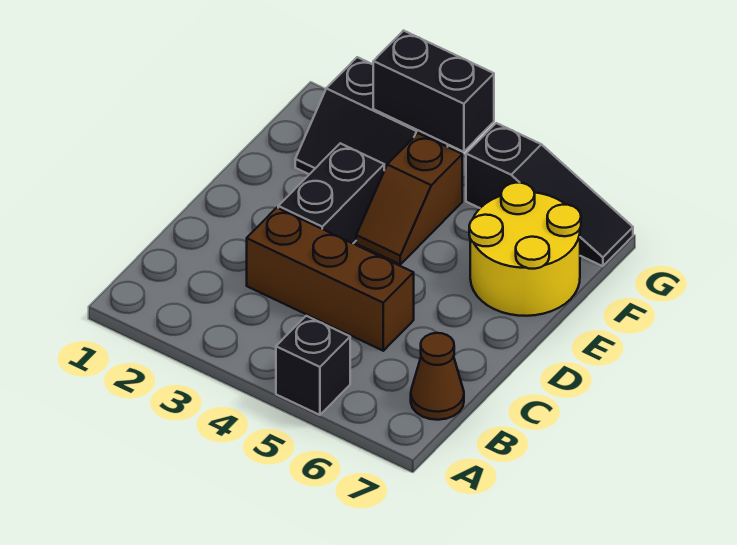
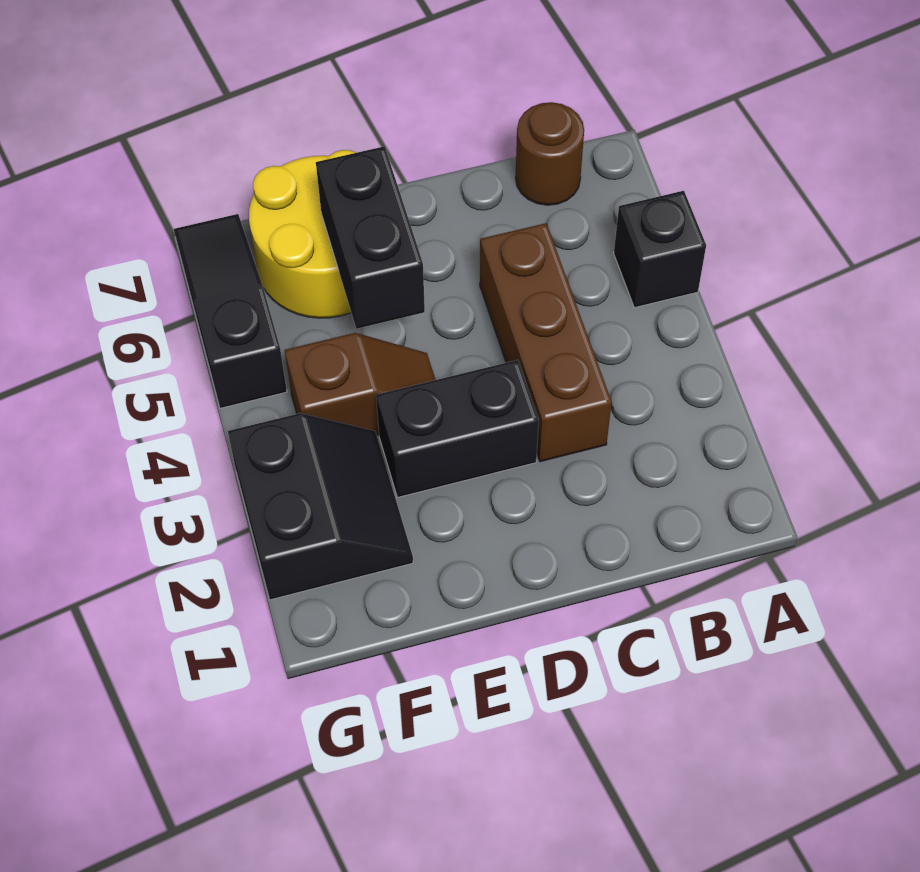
brown cone B7 level 1 -> brown round brick B7 level 1
black brick G3:G4 level 2 -> black brick E5:E6 level 2

